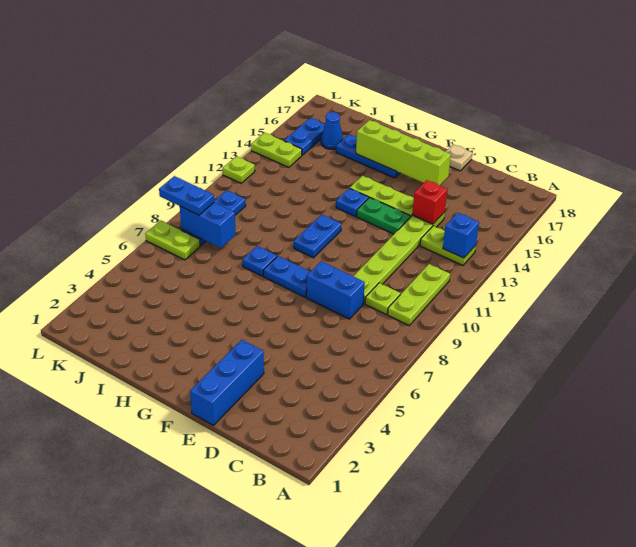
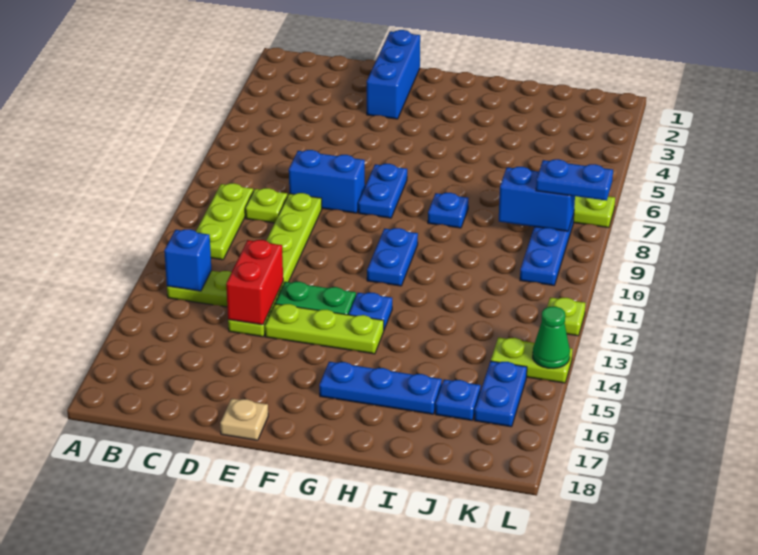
red brick D14 level 2 -> red brick D13:D14 level 2
lime brick E16:H16 level 2 -> none
blue plate F8:G8 level 1 -> blue plate F7:F8 level 1
blue cone J16 level 1 -> blue plate J16 level 1
none -> green cone L14 level 2

